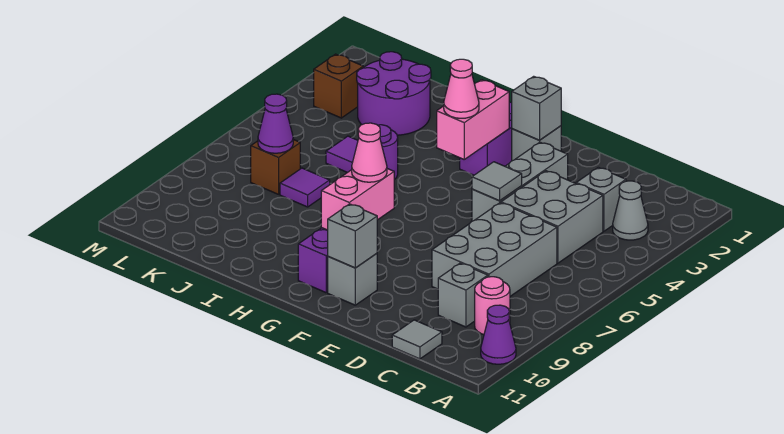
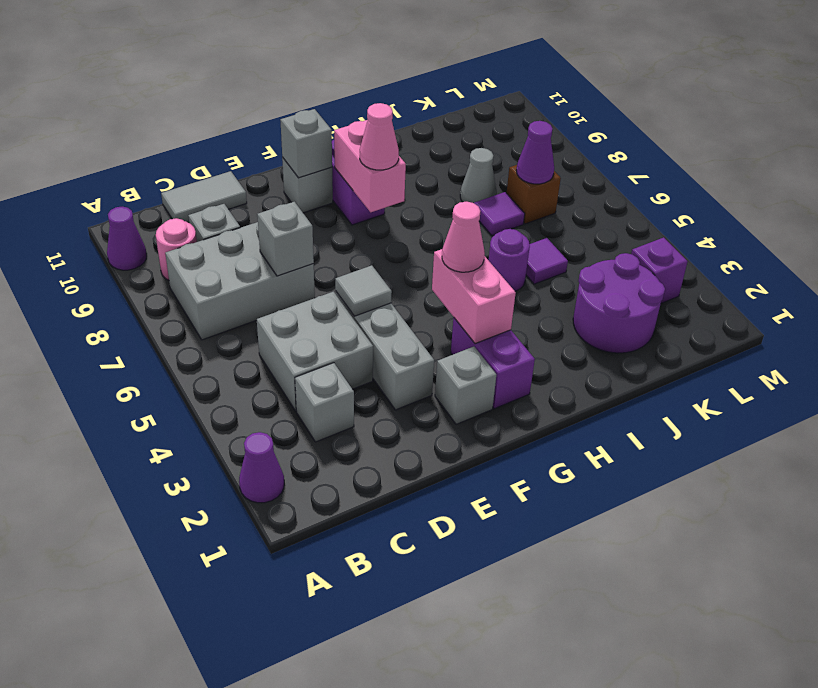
none -> purple cone A2 level 1
grey cone B3 level 1 -> grey cone J8 level 1
grey brick C6:D8 level 1 -> grey brick B7:D8 level 1
grey tile C11 level 1 -> grey tile C11:D11 level 1
grey brick F2 level 2 -> grey brick D7 level 2
brown brick L3 level 1 -> purple brick L3 level 1

